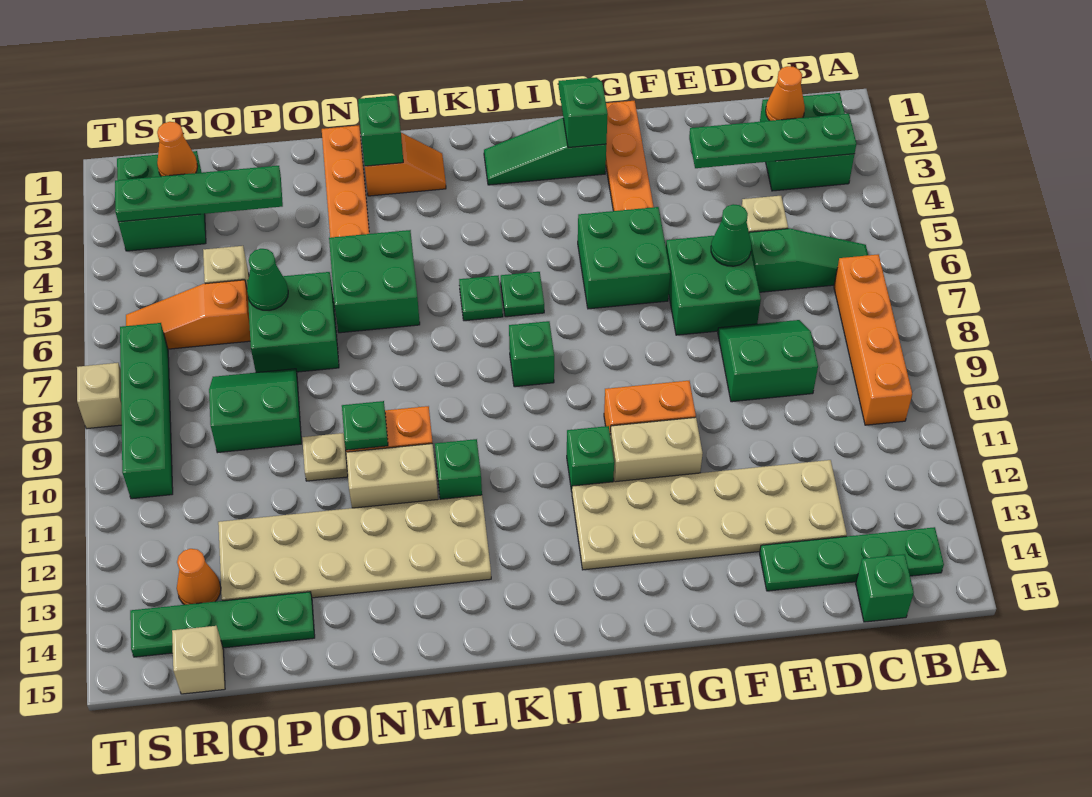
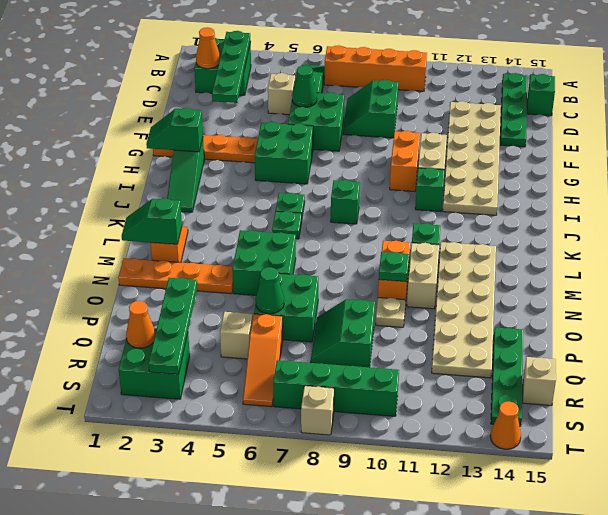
orange cone R13 level 1 -> orange cone T14 level 1

